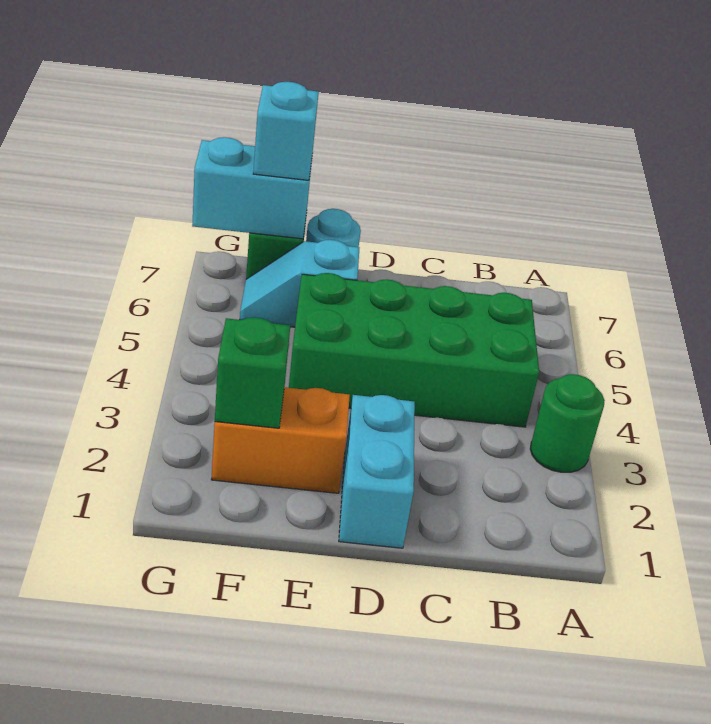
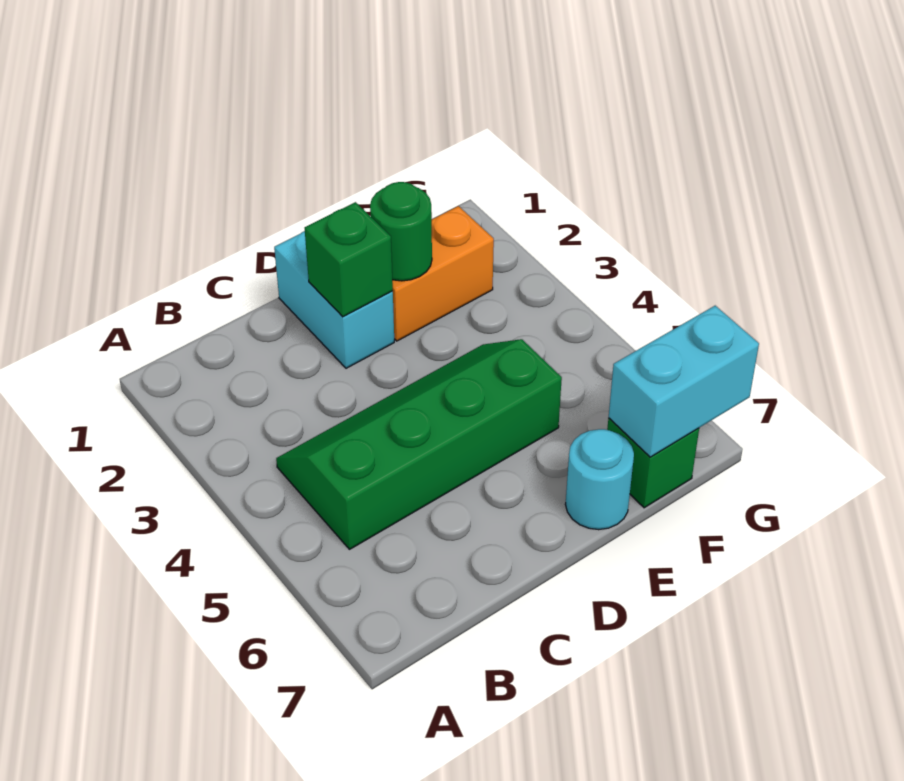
green round brick A3 level 1 -> green round brick E2 level 2
green brick B4:E5 level 1 -> green slope B4:E5 level 1 top 5
cyan slope E6:F6 level 1 top E -> none
green brick F2 level 2 -> green brick D2 level 2
cyan brick F7 level 3 -> none

